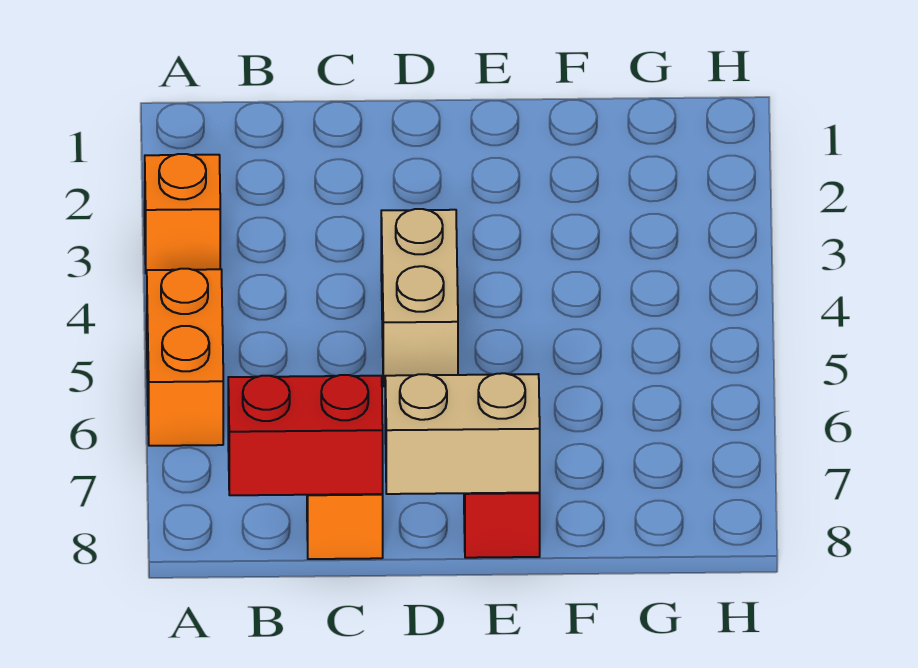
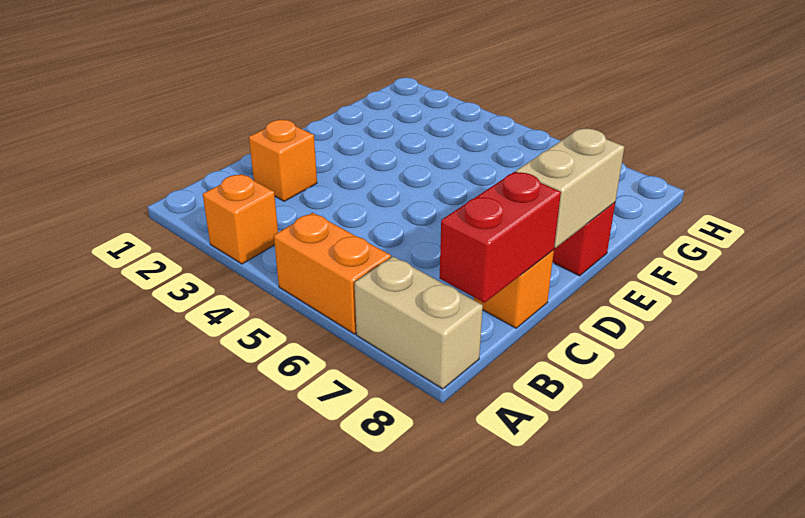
none -> orange brick C2 level 1
tan brick D4:D5 level 1 -> tan brick A7:A8 level 1

